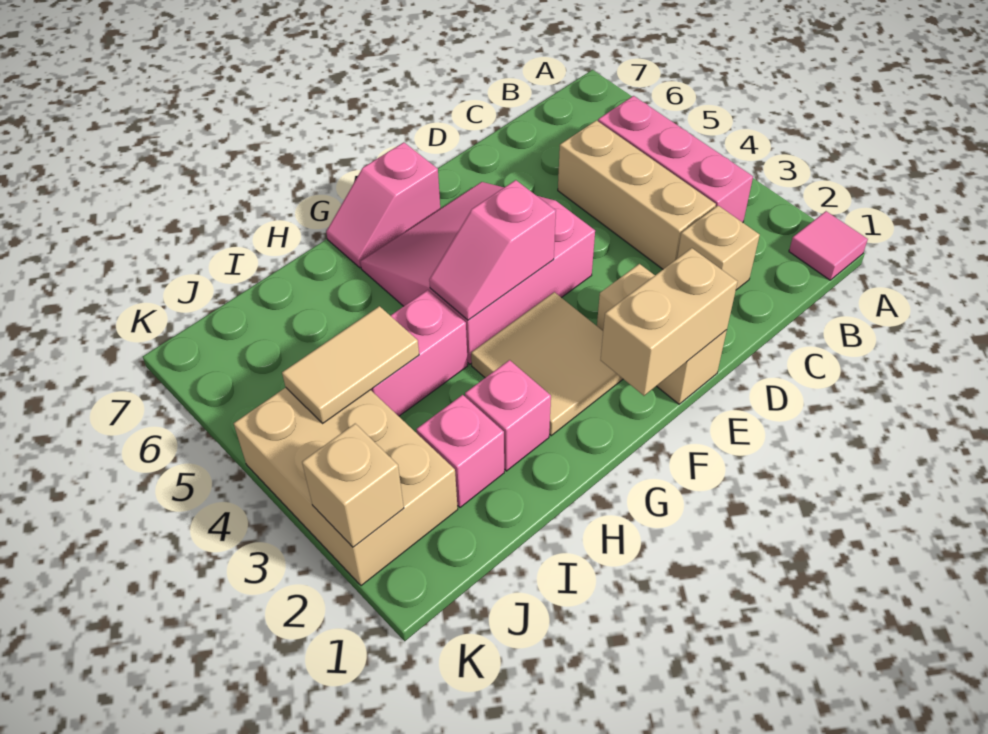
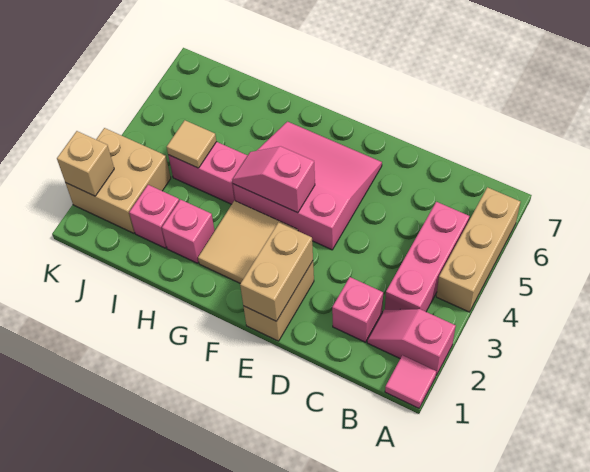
tan brick C2 level 1 -> pink brick C2 level 1
tan brick C3:C5 level 1 -> tan brick A4:A6 level 1
tan brick E1:F1 level 2 -> tan brick E1:E2 level 2
pink slope F7:G7 level 1 top F -> pink slope A2:B2 level 1 top A
tan tile I4:J4 level 2 -> tan tile I4 level 2
tan brick J2:K4 level 1 -> tan brick J2:K3 level 1

